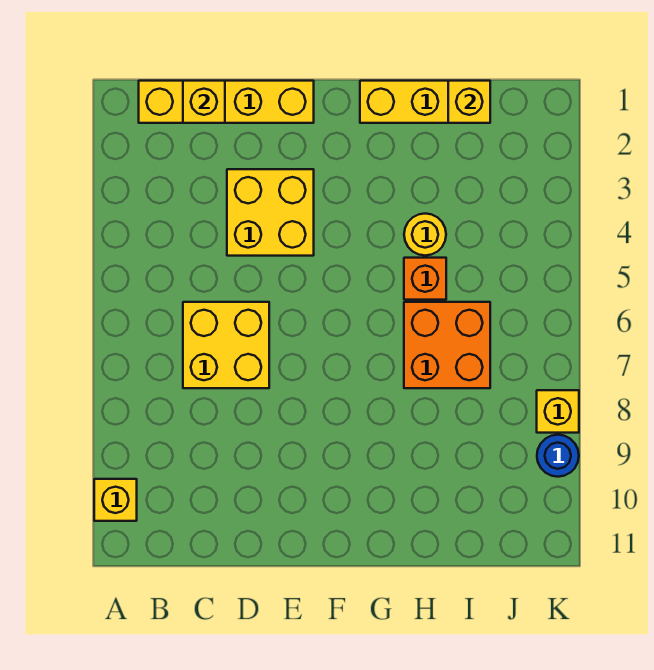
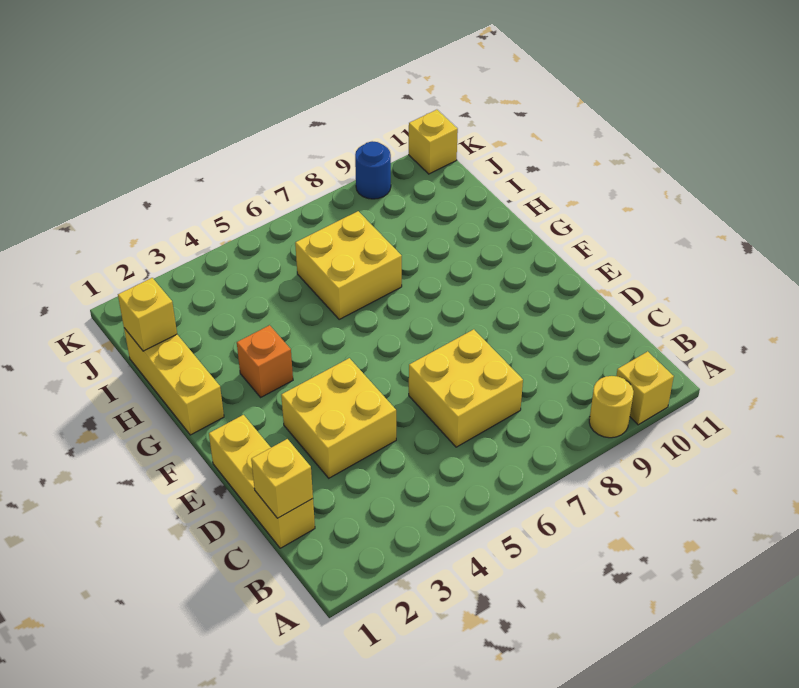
yellow brick B1:E1 level 1 -> yellow brick C1:E1 level 1
yellow round brick H4 level 1 -> yellow round brick A9 level 1
orange brick H5 level 1 -> orange brick G3 level 1
orange brick H6:I7 level 1 -> yellow brick H6:I7 level 1
yellow brick K8 level 1 -> yellow brick K11 level 1

